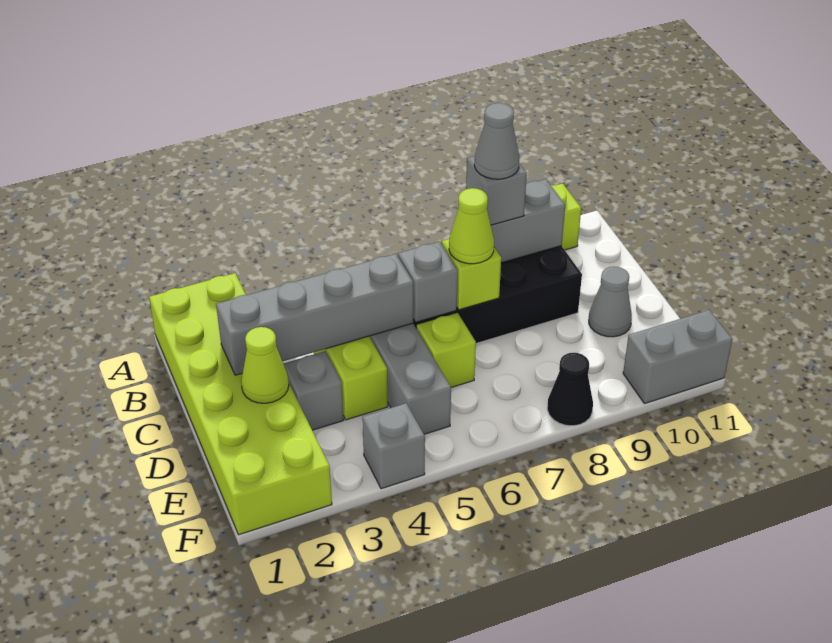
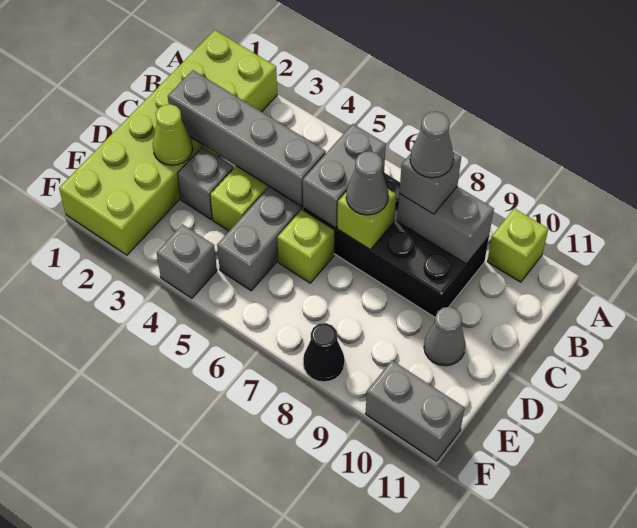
grey brick C6 level 2 -> grey brick B6:C6 level 2
lime cone C7 level 3 -> grey cone C7 level 3

